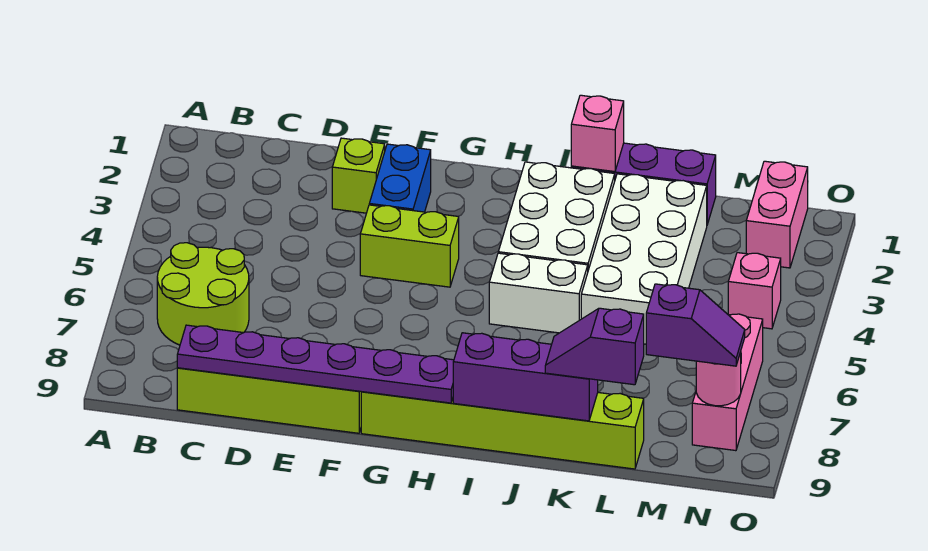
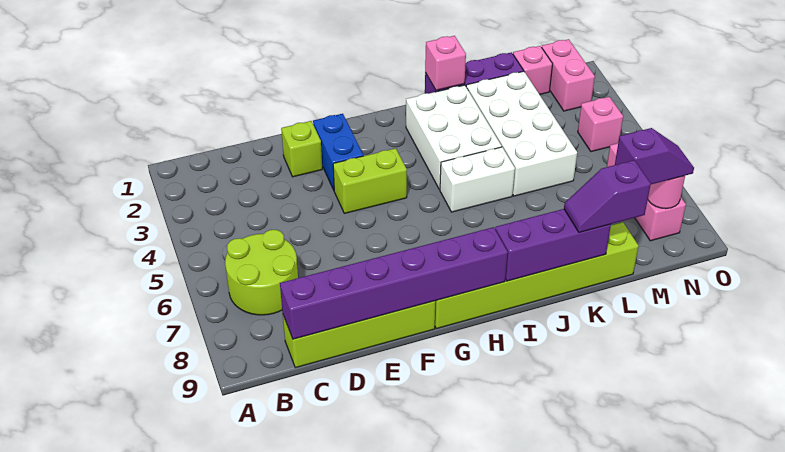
purple plate C9:H9 level 2 -> purple brick C9:H9 level 2
none -> pink brick M1 level 1

